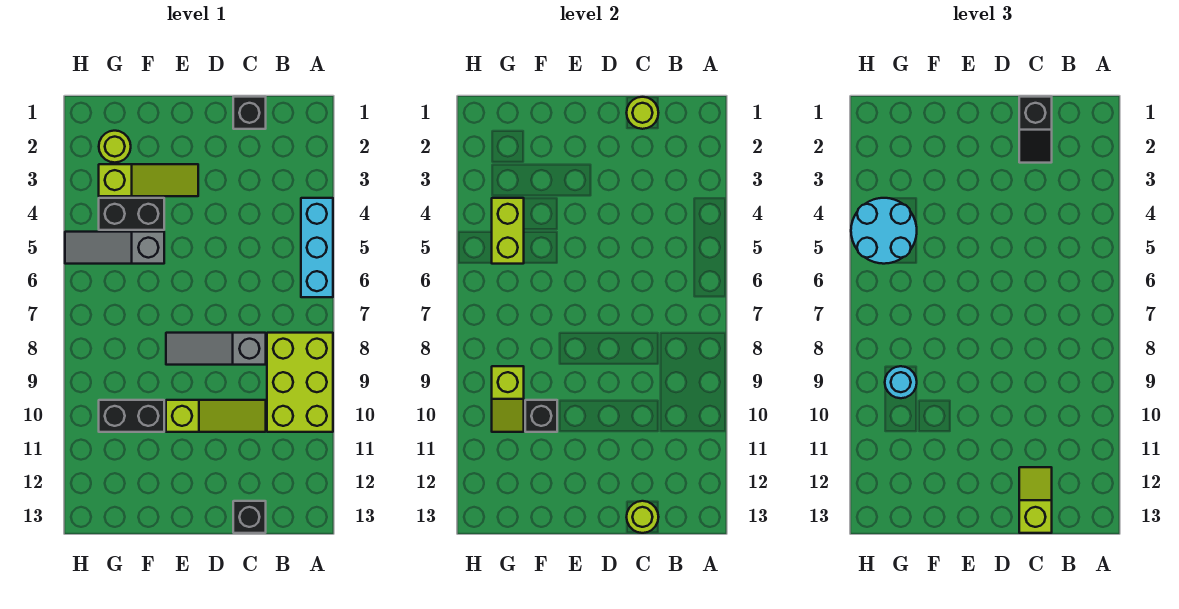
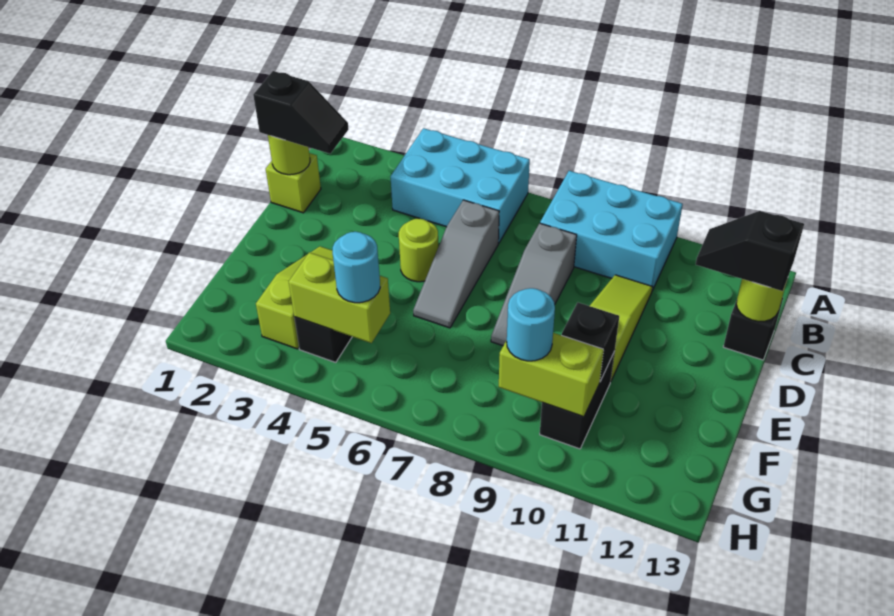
cyan brick A4:A6 level 1 -> cyan brick A4:B6 level 1
lime brick A8:B10 level 1 -> cyan brick A8:B10 level 1
black brick C1 level 1 -> lime brick C1 level 1
lime slope C12:C13 level 3 top 13 -> black slope C12:C13 level 3 top 13
grey slope F5:H5 level 1 top F -> grey slope C6:E6 level 1 top C
lime round brick G2 level 1 -> lime round brick D5 level 1
cyan round brick G4:H5 level 3 -> cyan round brick G5 level 3
lime slope G9:G10 level 2 top 9 -> lime brick G9:G10 level 2

